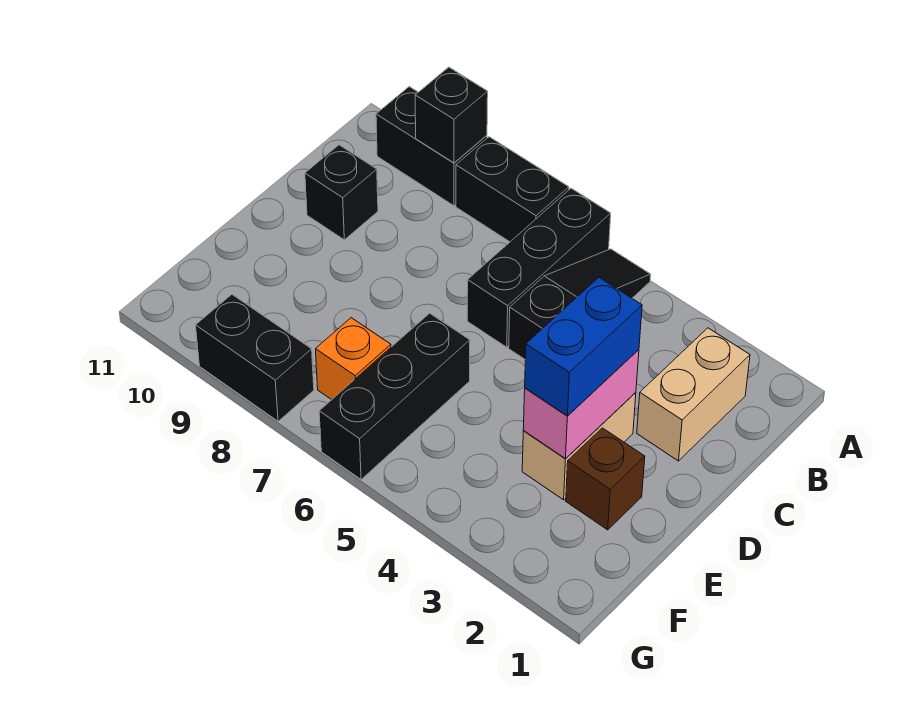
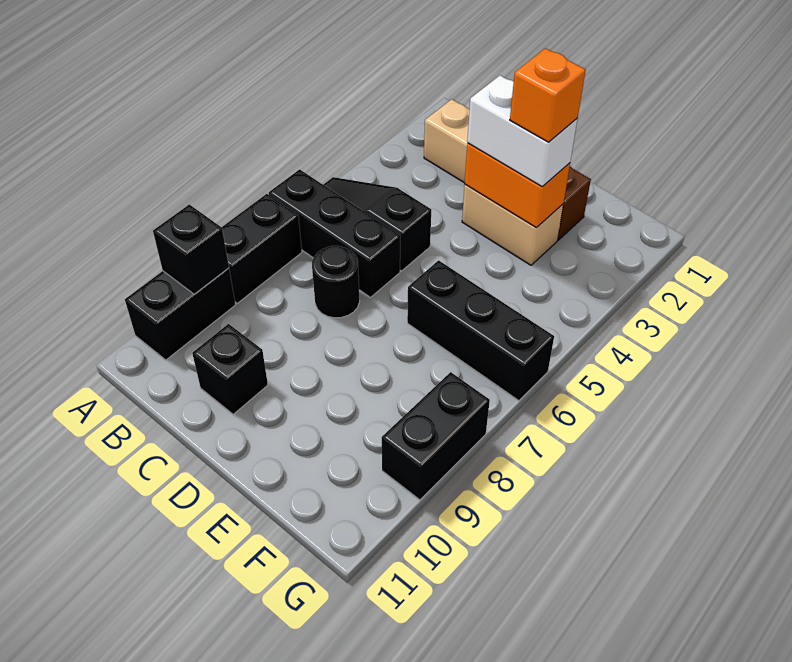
none -> black round brick C7 level 1
pink brick D3:E3 level 2 -> orange brick D3:E3 level 2
blue brick D3:E3 level 3 -> white brick D3:E3 level 3
orange brick F7 level 1 -> orange brick E3 level 4

